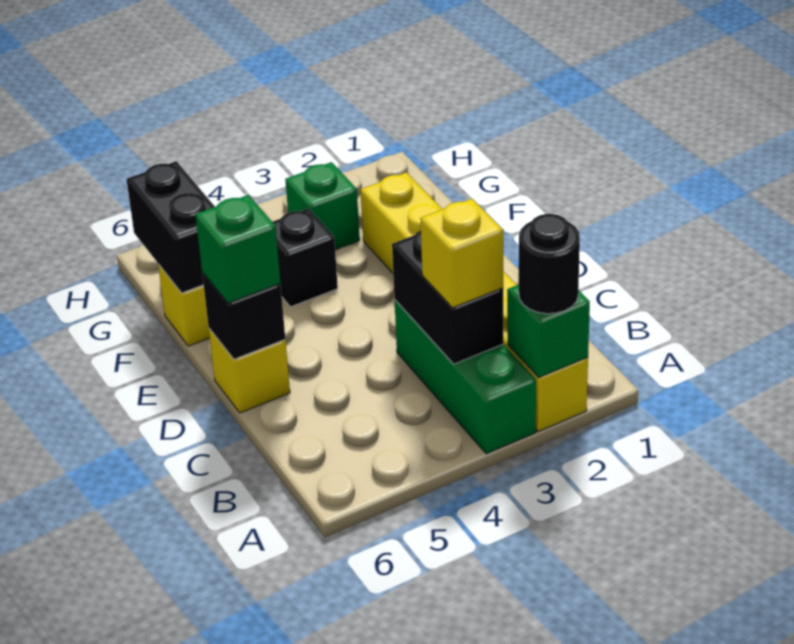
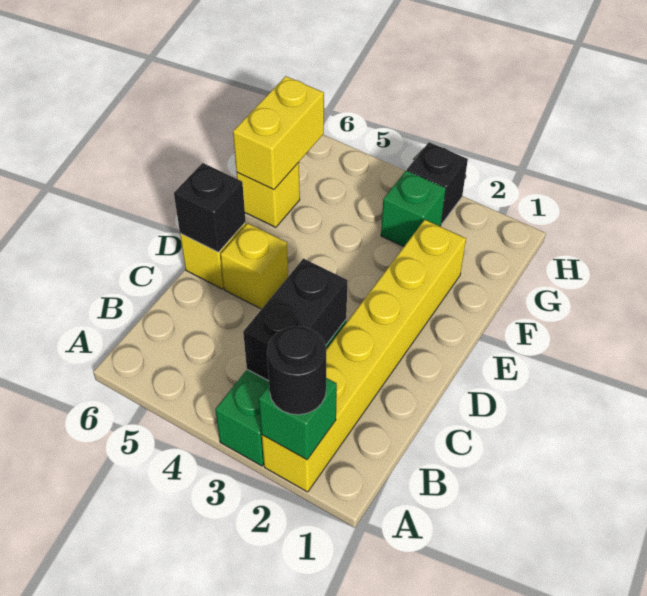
yellow brick B3 level 3 -> yellow brick D5 level 1
green brick D6 level 3 -> none
black brick F4 level 1 -> black brick H3 level 1
black brick F6:G6 level 2 -> yellow brick F6:G6 level 2

